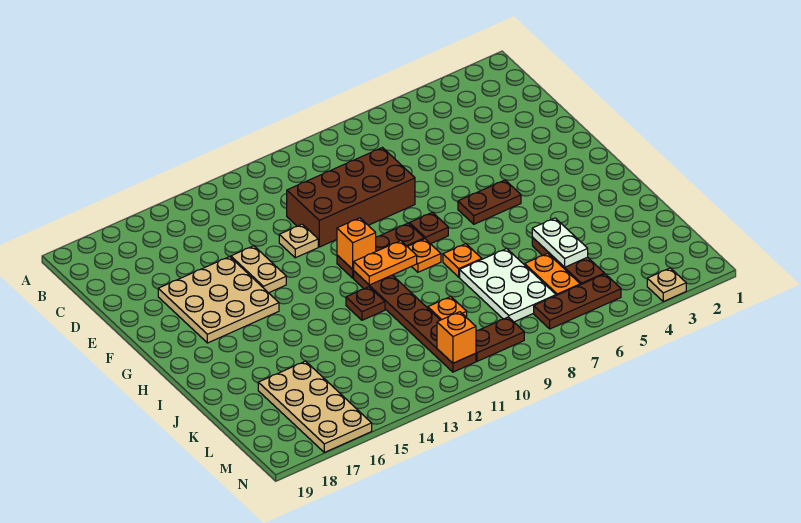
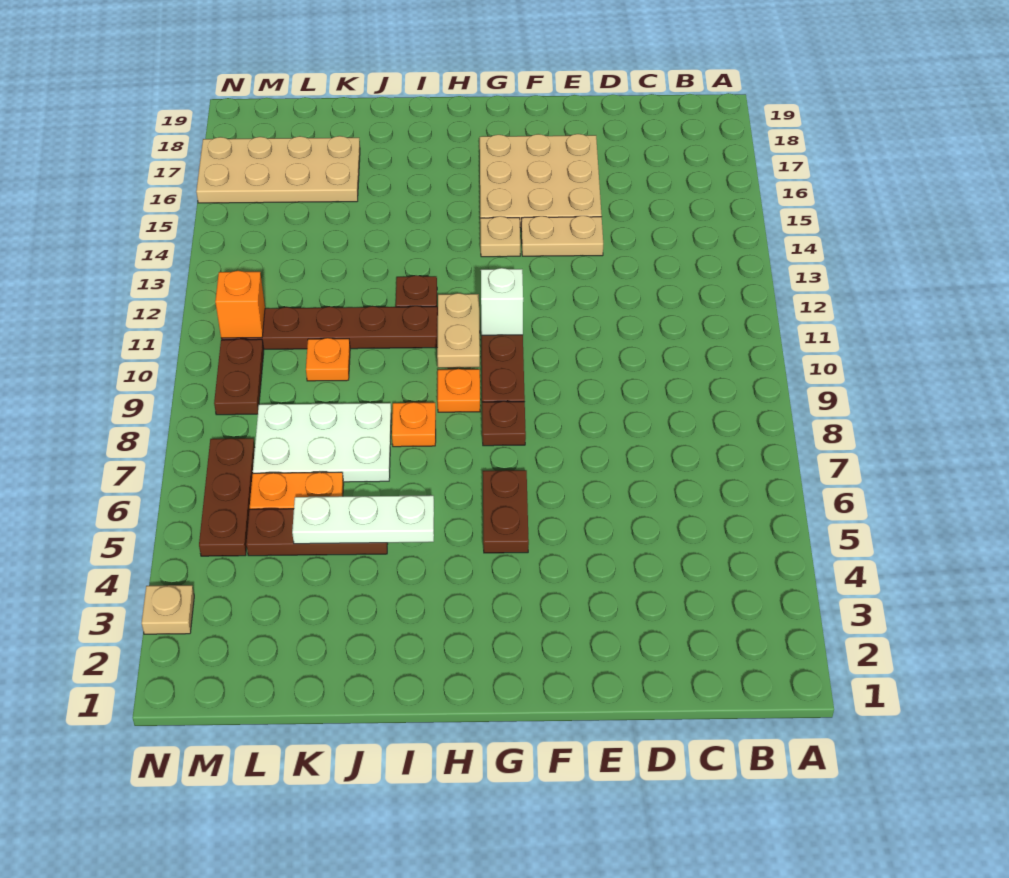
brown brick D8:E11 level 1 -> none
tan plate E12 level 1 -> tan plate G14 level 1
orange brick G11 level 2 -> white brick G11 level 2
orange plate H10:H11 level 2 -> tan plate H10:H11 level 2
white plate J5:K5 level 2 -> white plate I5:K5 level 2

